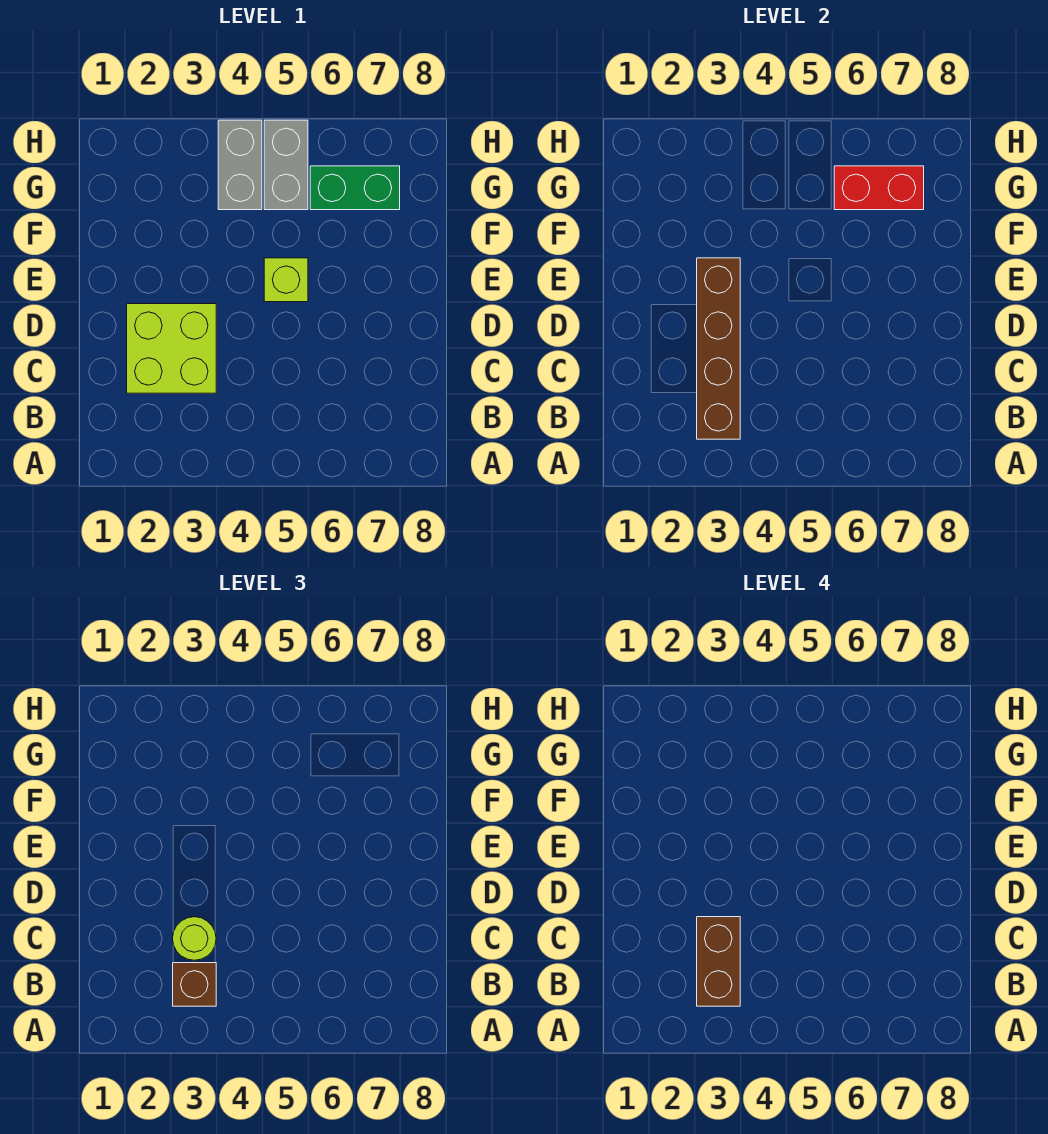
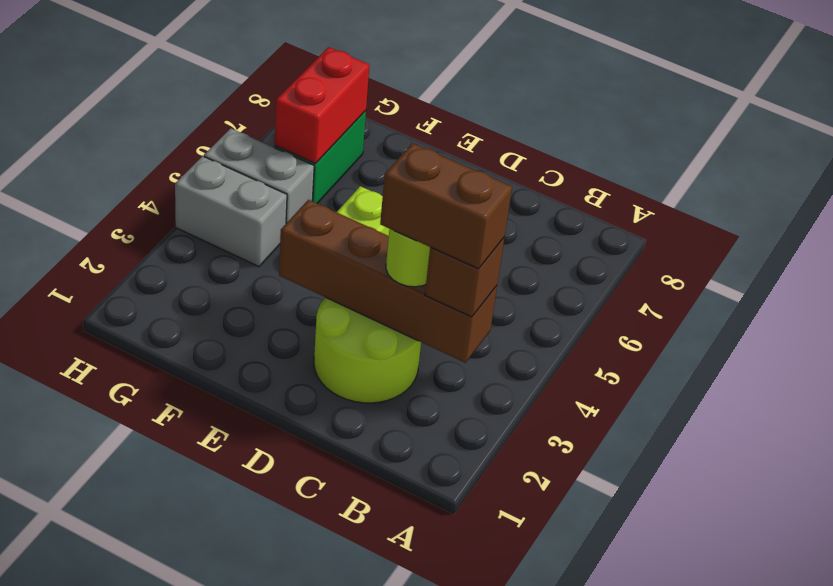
lime brick C2:D3 level 1 -> lime round brick C2:D3 level 1

